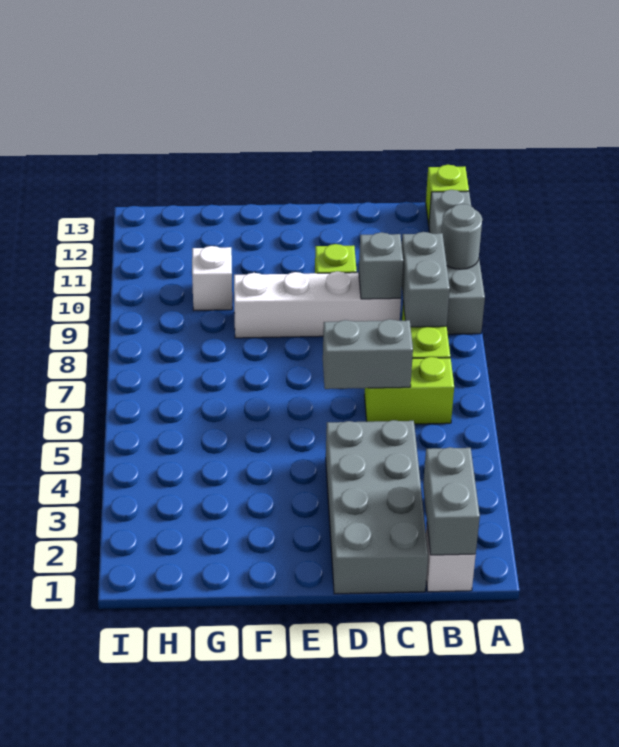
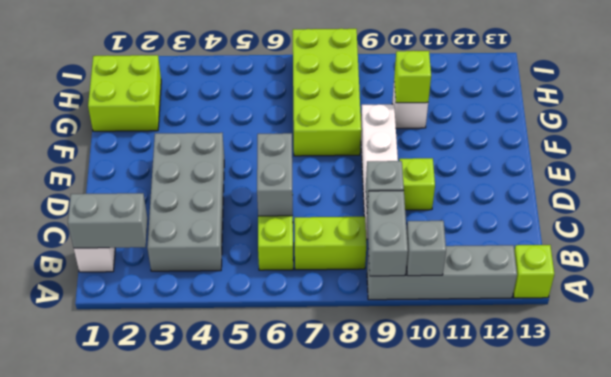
grey round brick A10 level 2 -> grey brick A10 level 2
grey brick B8:B9 level 2 -> grey brick A9:B9 level 2
grey brick C1:D4 level 1 -> grey brick B3:E4 level 1
none -> lime brick F7:I8 level 1
none -> lime brick G1:H2 level 1
none -> lime brick G10 level 2

